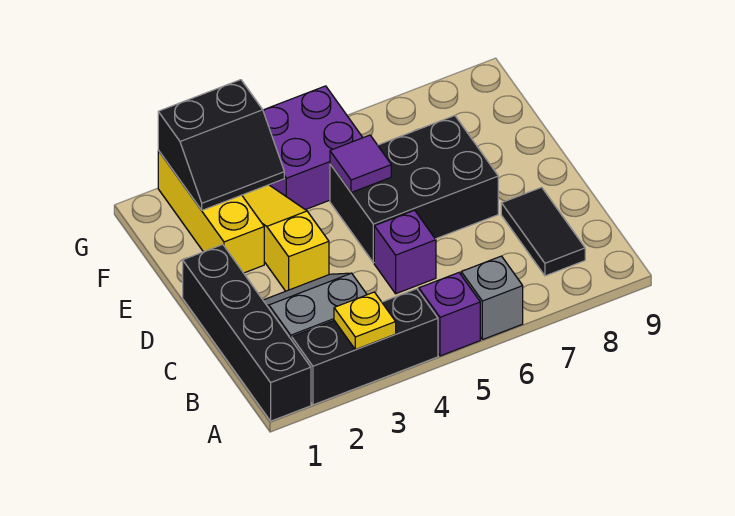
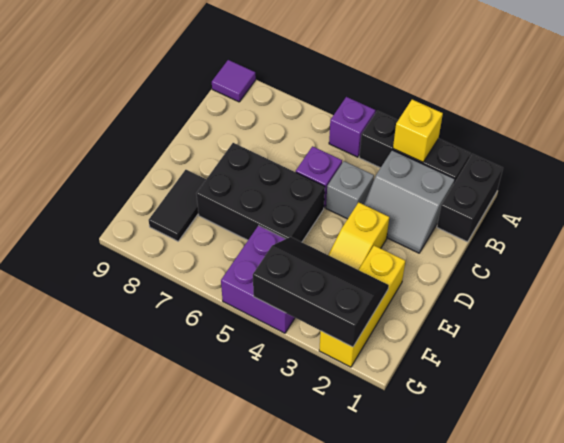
black brick A1:D1 level 1 -> black brick A1:B1 level 1
yellow plate A3 level 2 -> yellow brick A3 level 2
grey brick A6 level 1 -> grey brick C4 level 1
black tile B8:C8 level 1 -> black tile E8:F8 level 1
purple tile E5 level 2 -> purple tile A9 level 1
black slope F2:G3 level 2 top G -> black slope F2:G4 level 2 top G

